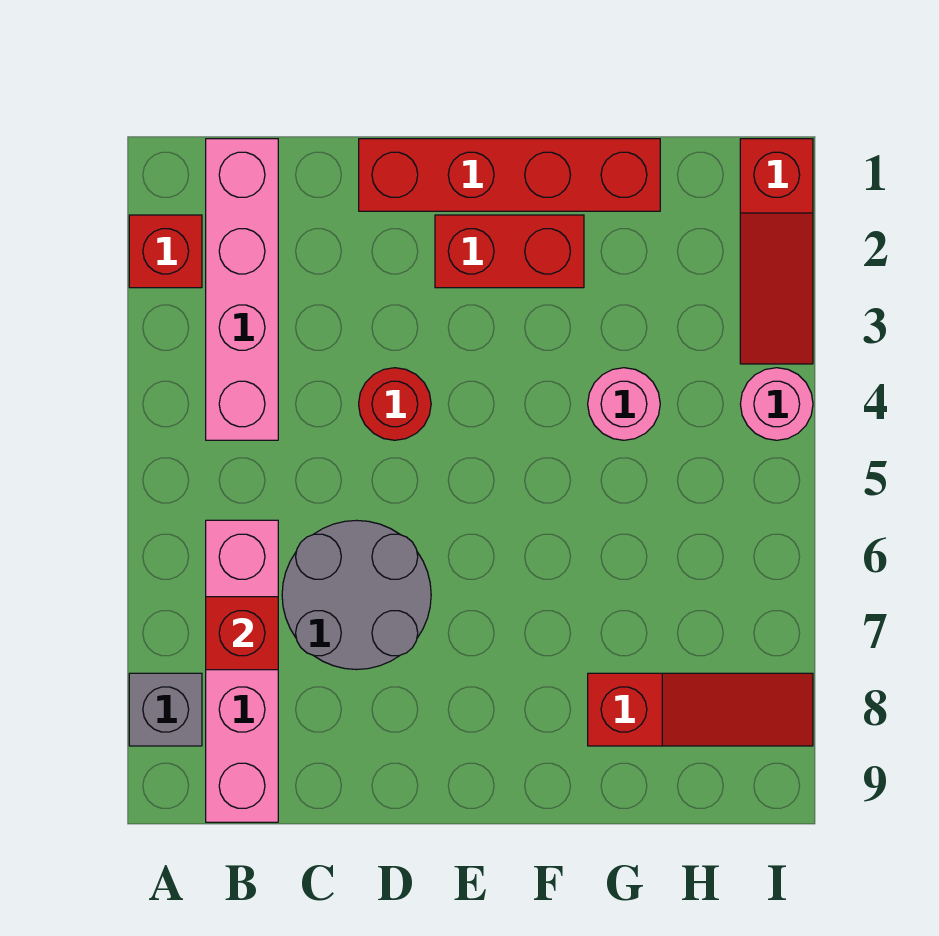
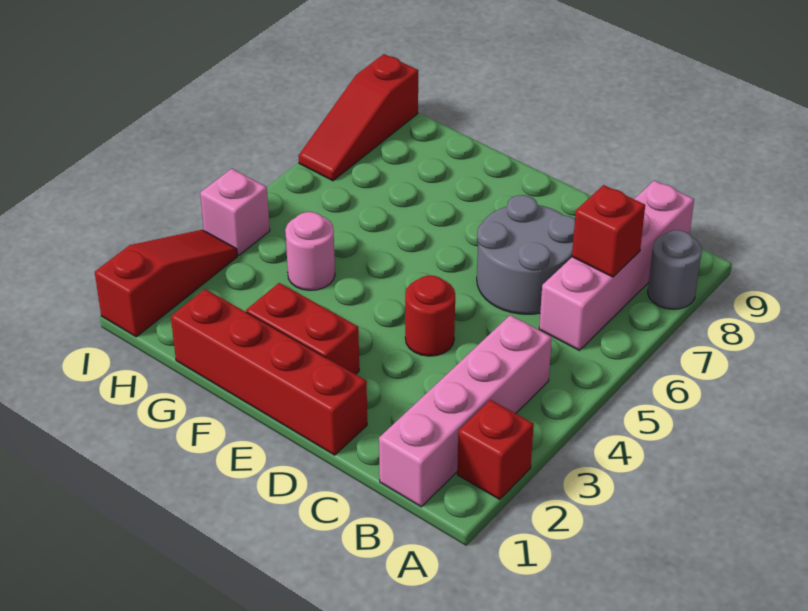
grey brick A8 level 1 -> grey round brick A8 level 1
red slope G8:I8 level 1 top G -> red slope I7:I9 level 1 top 9
pink round brick I4 level 1 -> pink brick I4 level 1

